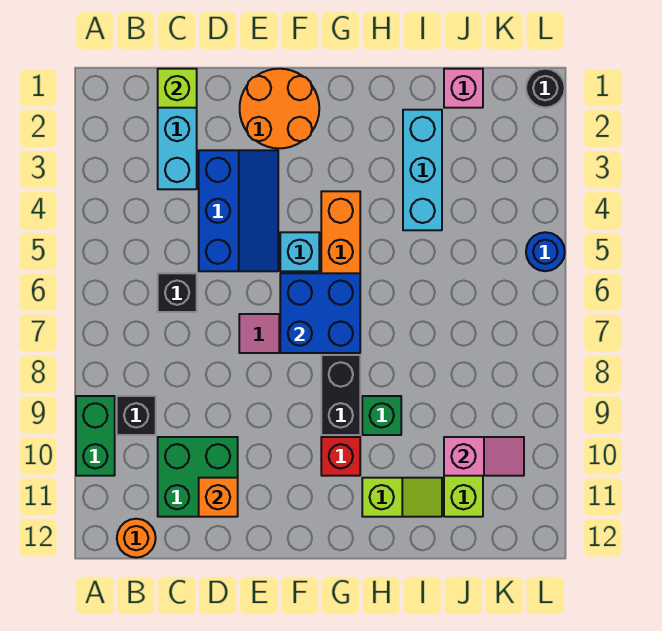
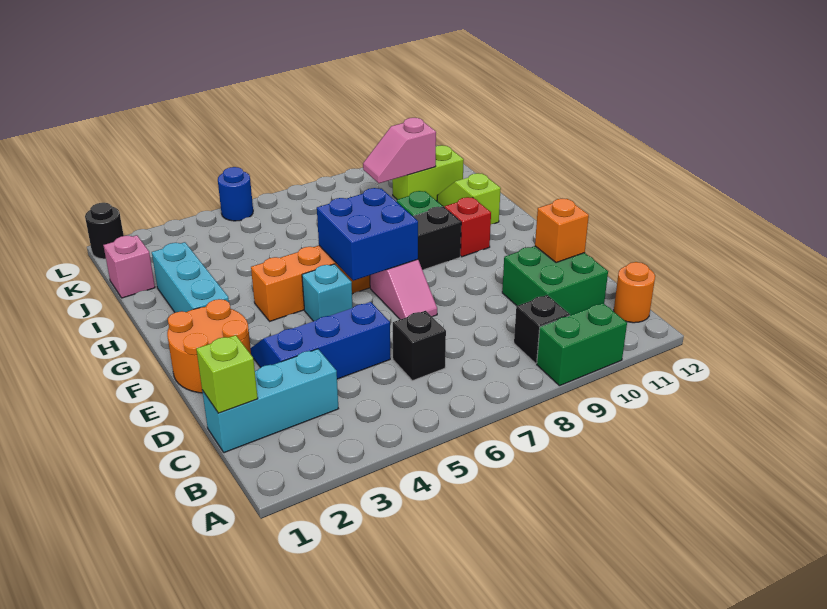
cyan brick I2:I4 level 1 -> cyan brick G2:I2 level 1
pink slope J10:K10 level 2 top J -> pink slope J9:J10 level 2 top 10

